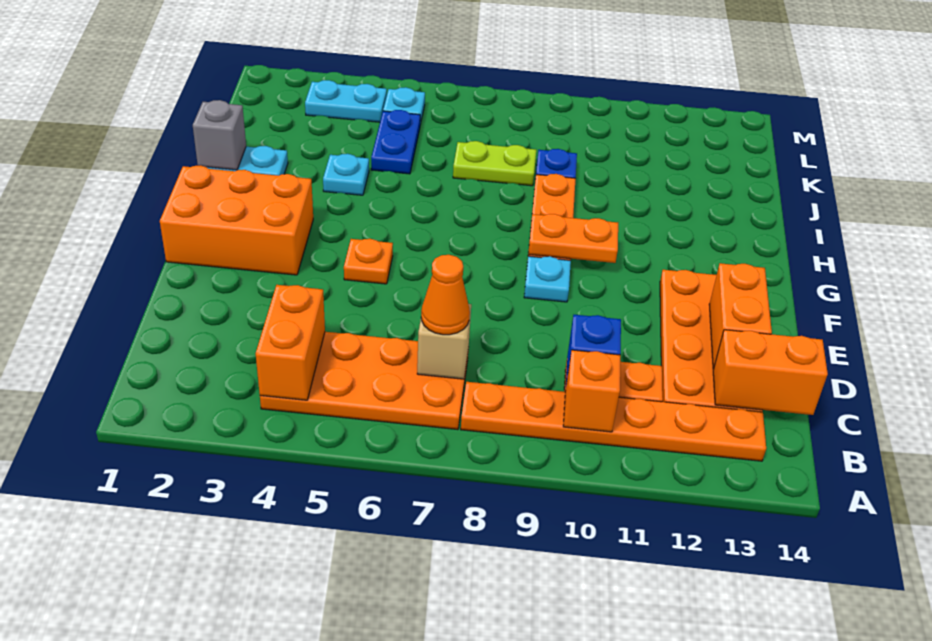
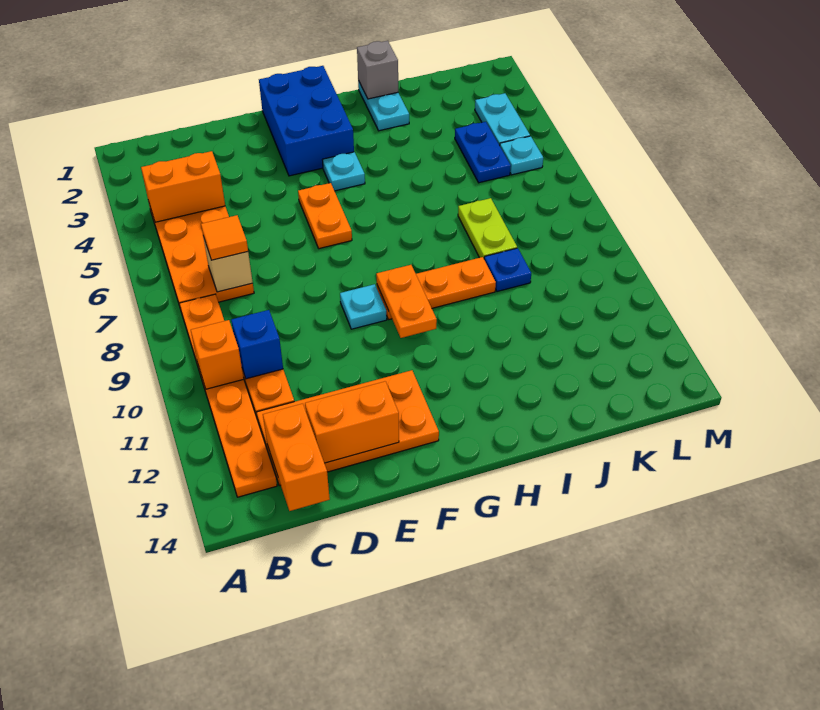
orange cone C7 level 3 -> orange tile C7 level 3
orange brick F1:G3 level 1 -> blue brick F1:G3 level 1
orange plate F5 level 1 -> orange plate F5:F6 level 1
cyan plate I4 level 1 -> cyan plate G4 level 1
blue plate J5:K5 level 1 -> blue plate K4:K5 level 1

